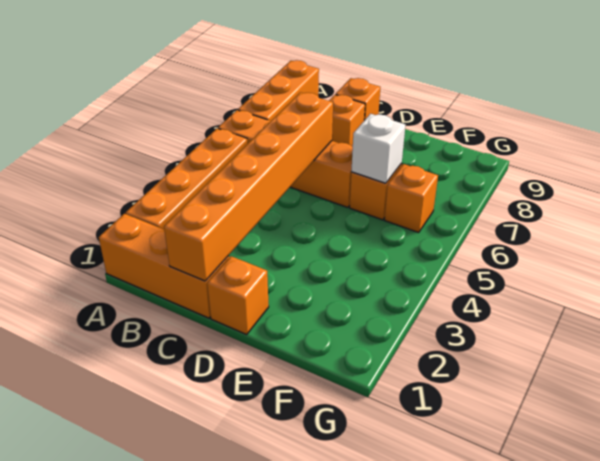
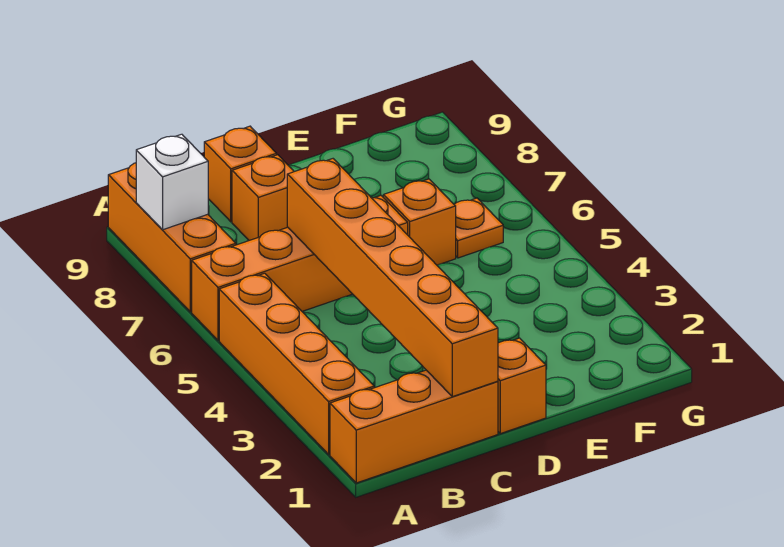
white brick E6 level 2 -> white brick A8 level 2
orange brick F6 level 1 -> orange plate F6 level 1

